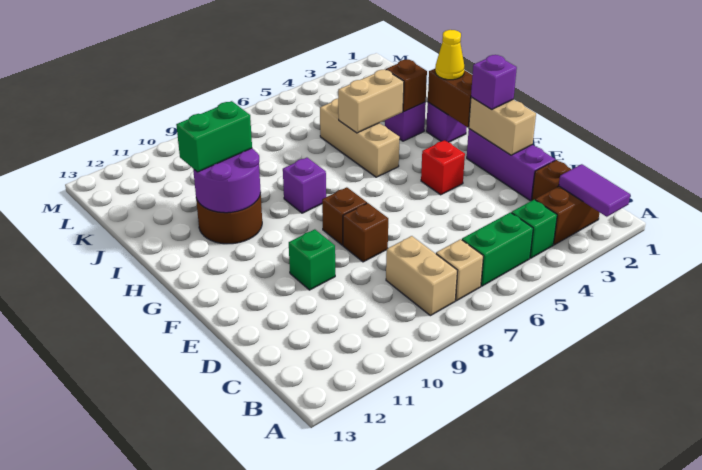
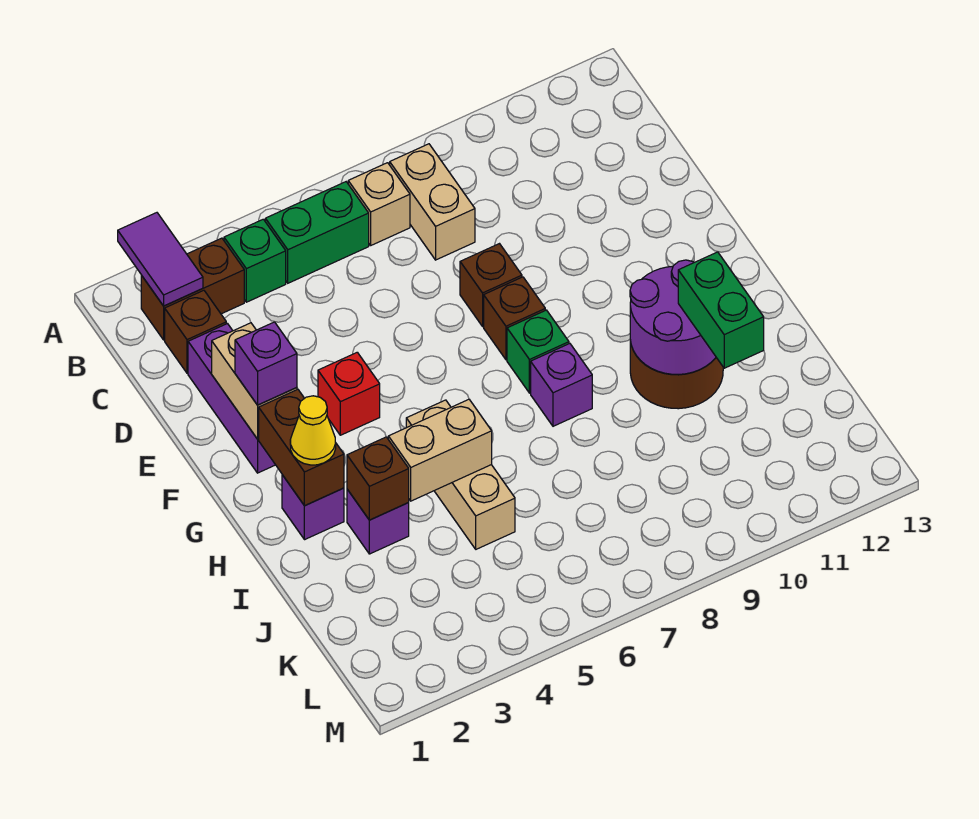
green brick E10 level 1 -> green brick G8 level 1
green brick I10:I11 level 3 -> green brick I11:J11 level 3

